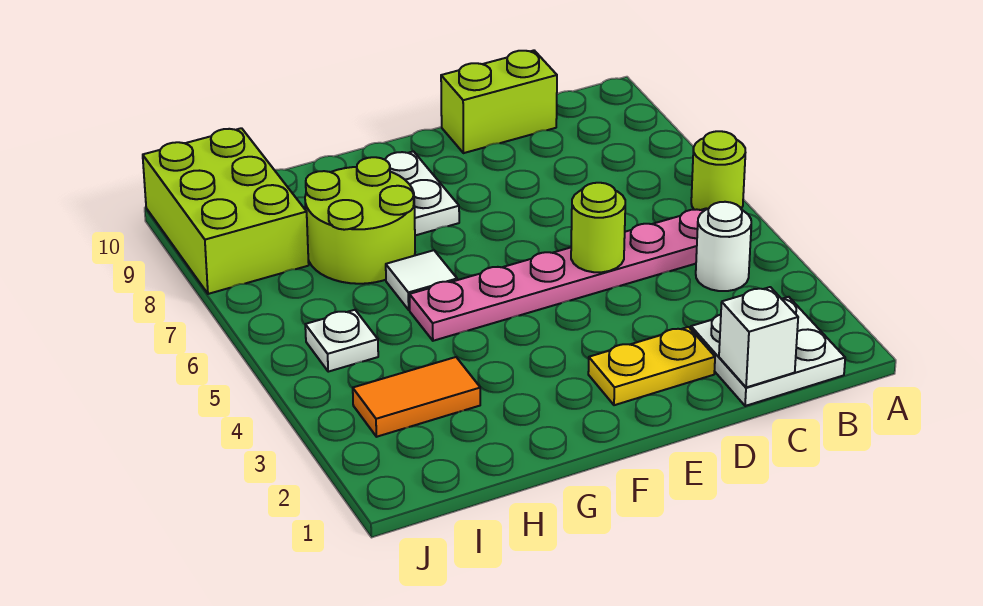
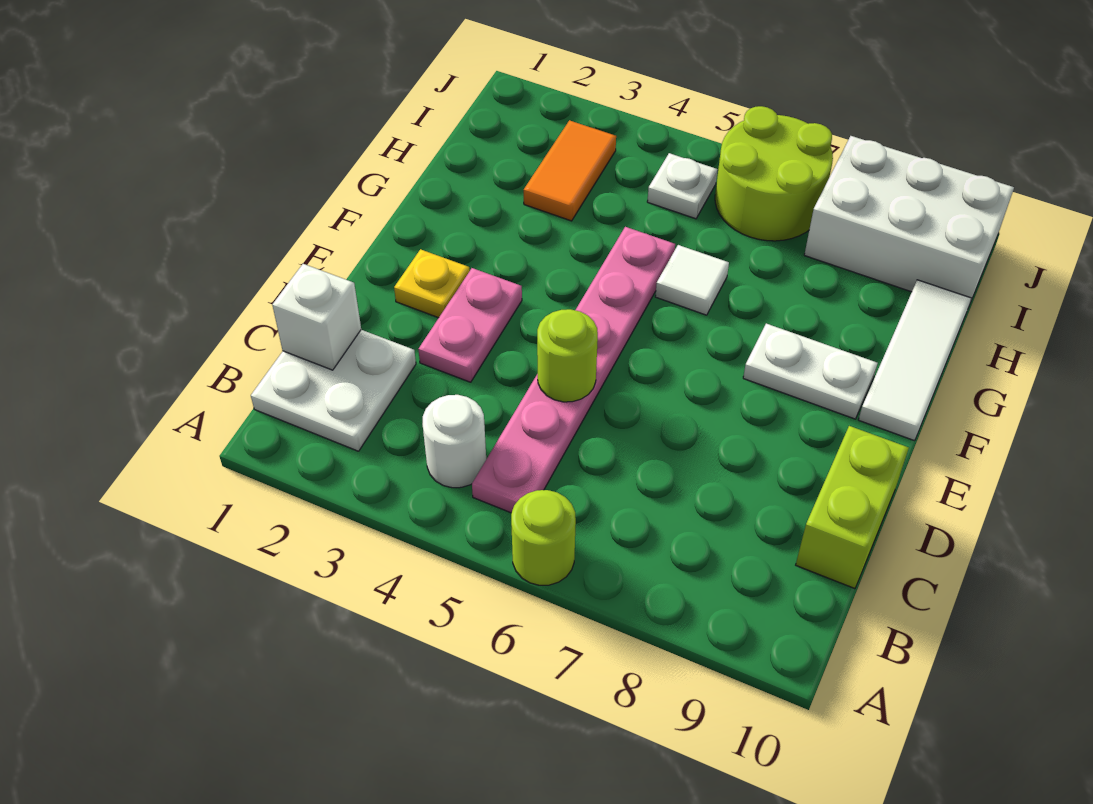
yellow plate D2:E2 level 1 -> yellow plate E2 level 1
none -> pink plate D3:E3 level 1
none -> white tile F10:H10 level 1
lime round brick G7:H8 level 1 -> lime round brick I6:J7 level 1
lime brick I8:J10 level 1 -> white brick I8:J10 level 1

